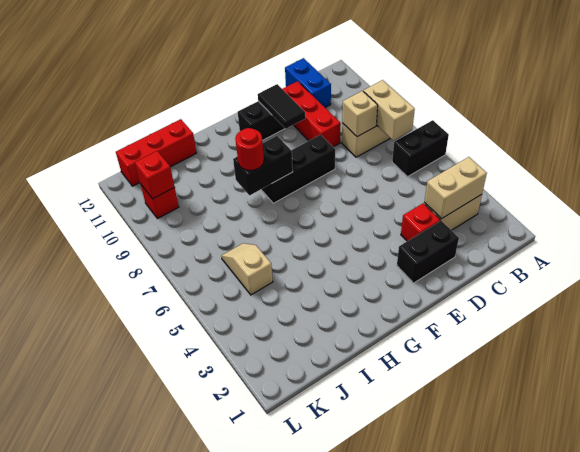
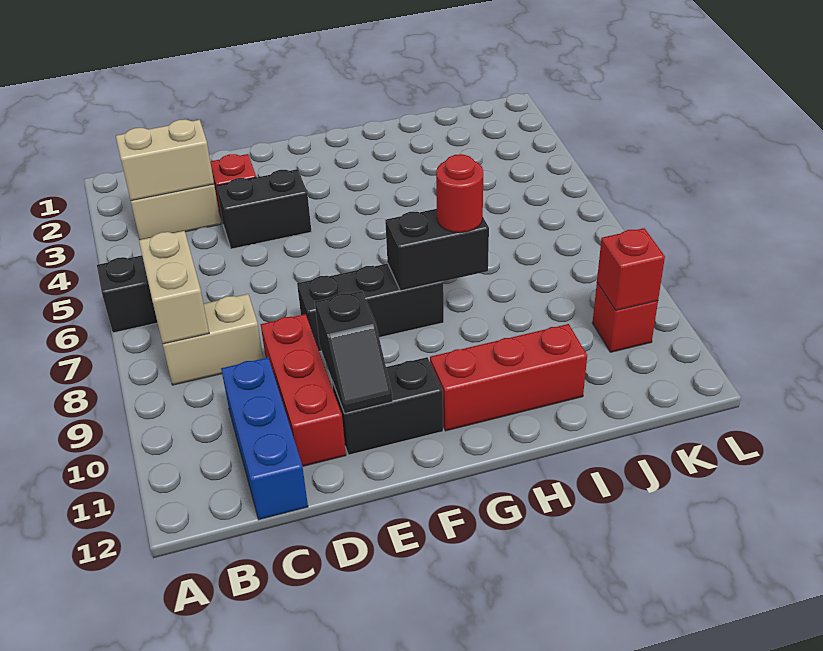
tan brick C8 level 2 -> none
blue brick C11:C12 level 1 -> blue brick C10:C12 level 1
black brick D2:E2 level 1 -> black brick D4:E4 level 1
black tile E10:E11 level 2 -> black slope E10:E11 level 2 top 10
red brick I12:K12 level 1 -> red brick G11:I11 level 1
tan slope J5:J6 level 1 top 5 -> none

